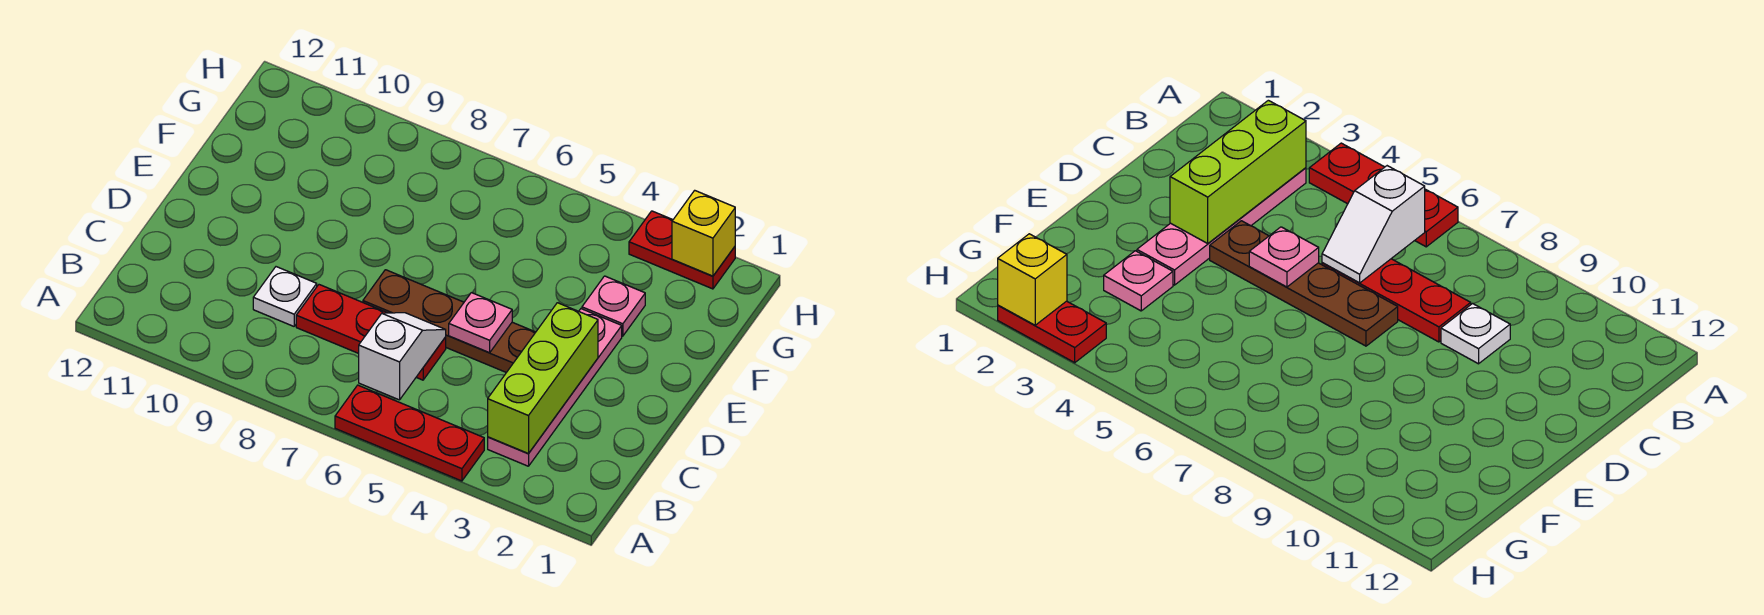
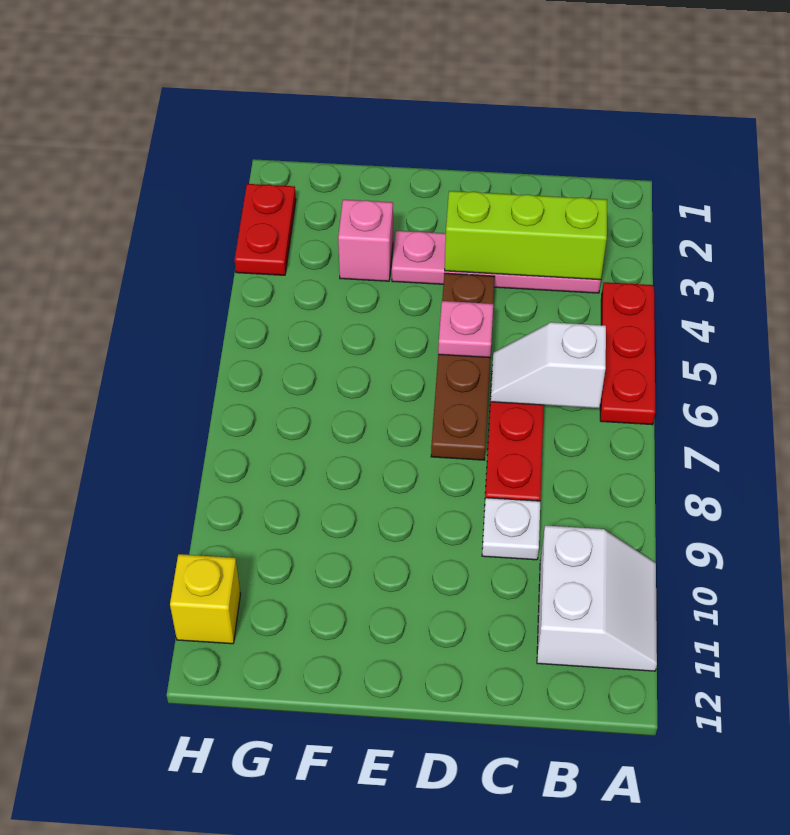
none -> white slope A10:B11 level 1 top B
pink plate F3 level 1 -> pink brick F3 level 1
yellow brick H2 level 2 -> yellow brick H11 level 1

